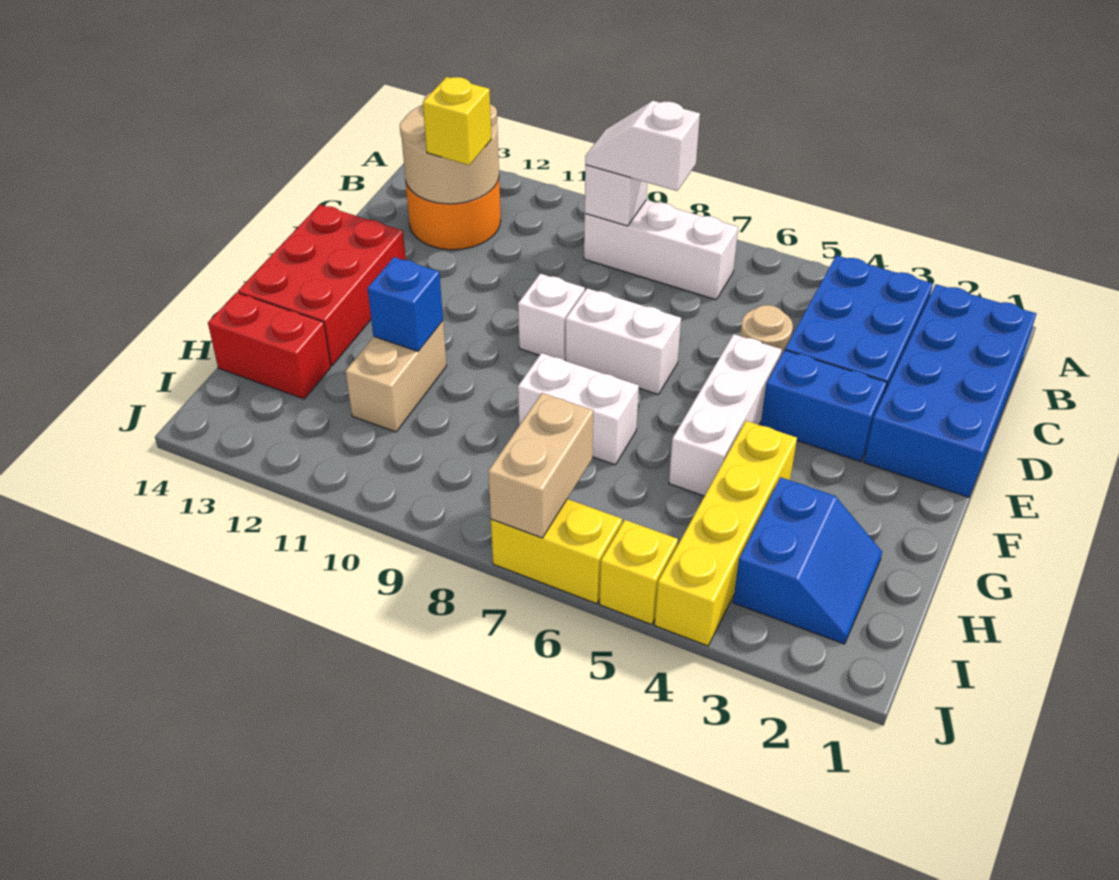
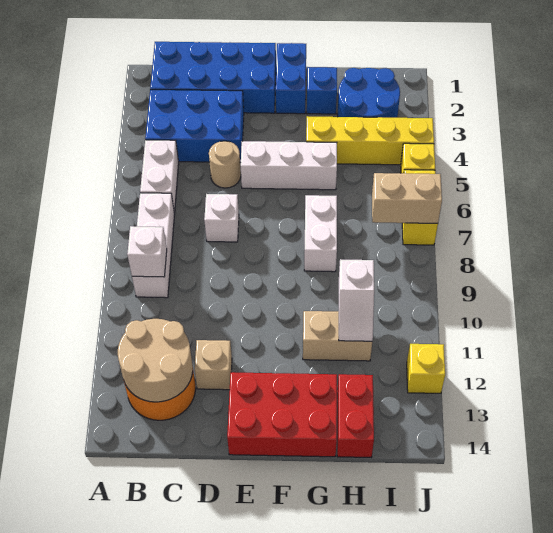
white slope B8:B9 level 3 top 8 -> white slope H10:H11 level 2 top 10
yellow brick C12 level 3 -> yellow brick J12 level 1
none -> tan brick D12 level 1
blue brick E3:E4 level 1 -> blue brick F1:F2 level 1
white brick E7:E8 level 1 -> white brick B5:B6 level 1
white brick E9 level 1 -> white brick D7 level 1
blue brick G11 level 2 -> blue brick G2 level 1
blue slope H2:I3 level 1 top 3 -> blue round brick H2:I3 level 1

